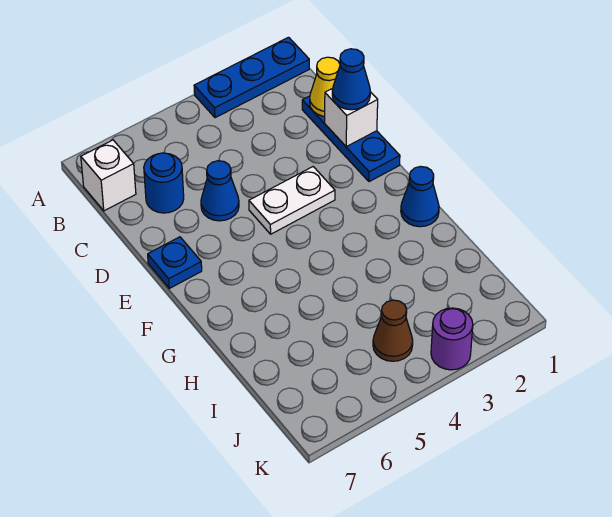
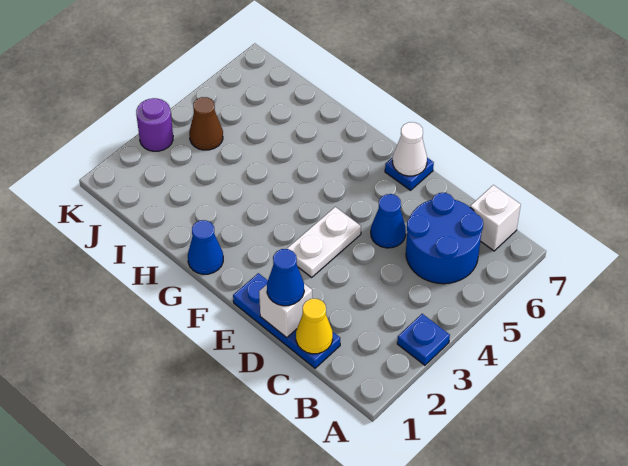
blue plate A1:A3 level 1 -> blue plate A3 level 1
blue round brick C6 level 1 -> blue round brick B5:C6 level 1
none -> white cone E7 level 2

